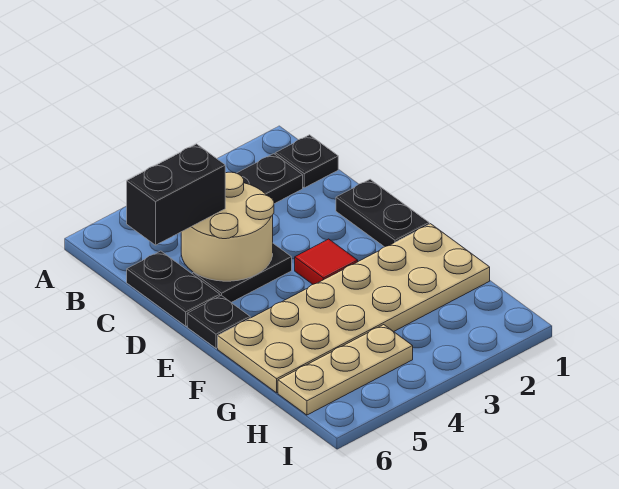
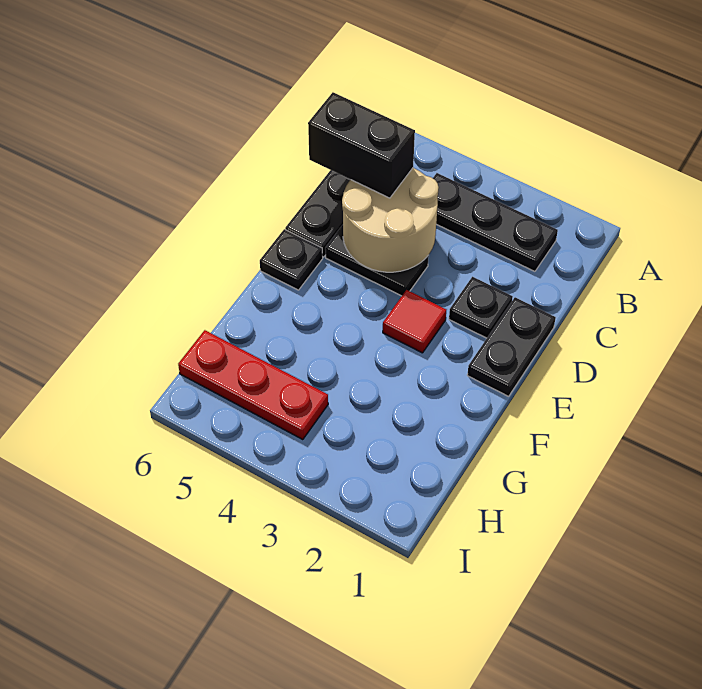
black plate B1 level 1 -> black plate D2 level 1
tan plate F1:G6 level 1 -> none
tan plate H4:H6 level 1 -> red plate H4:H6 level 1

